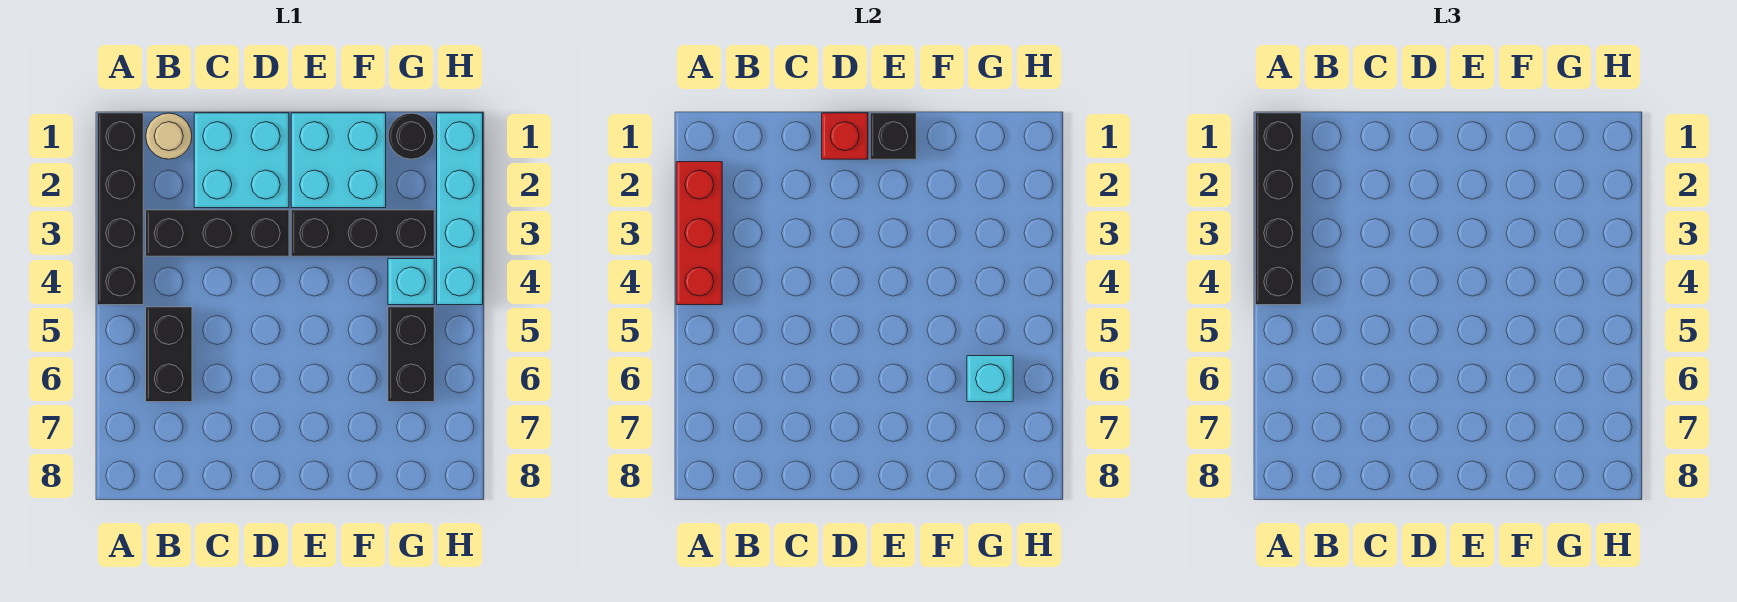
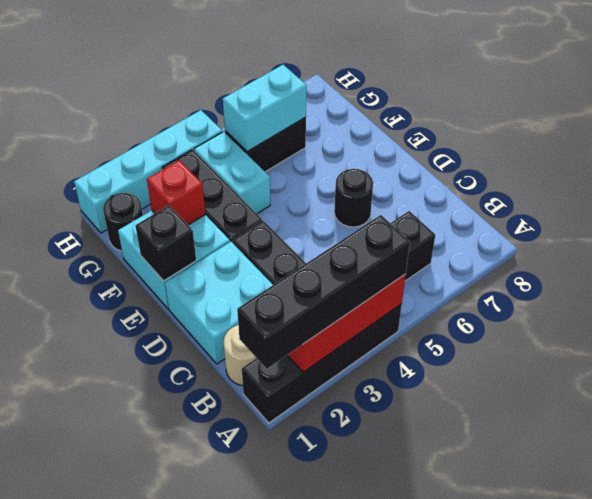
red brick D1 level 2 -> red brick F2 level 2
none -> black round brick D6 level 1
cyan brick G4 level 1 -> cyan brick F4:G4 level 1
cyan brick G6 level 2 -> cyan brick G5:G6 level 2

